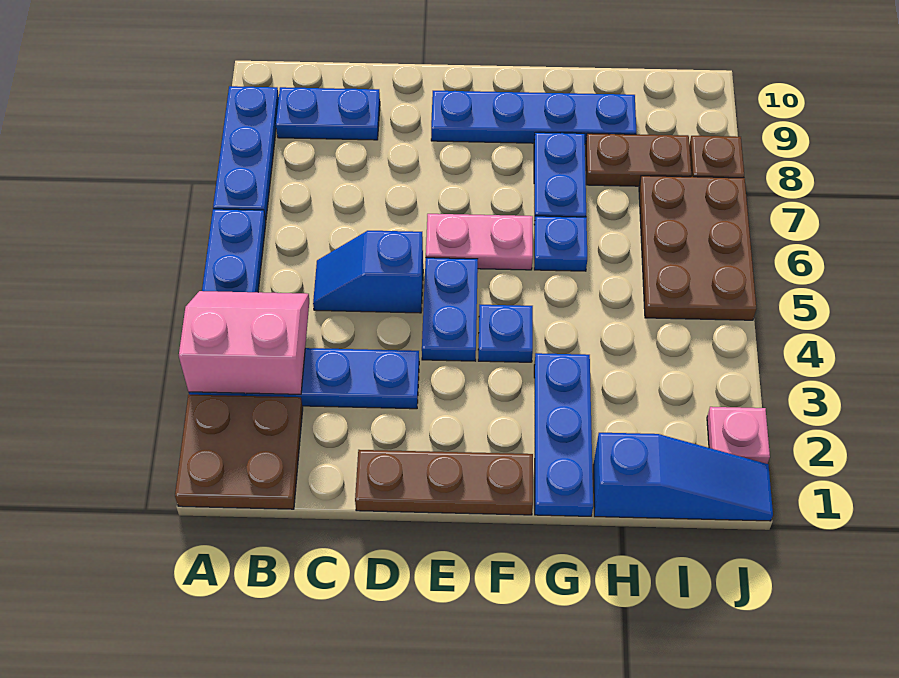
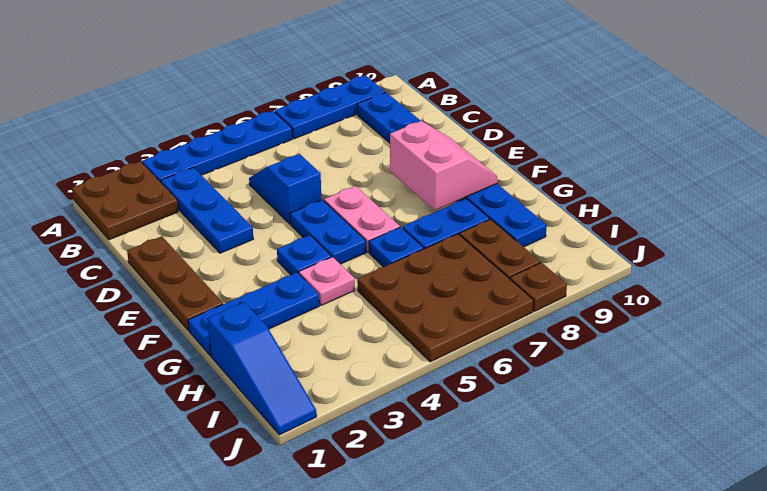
pink slope A3:B4 level 2 top 3 -> pink slope E8:F9 level 2 top 8
blue plate E4:E5 level 1 -> blue plate E5:F5 level 1
brown plate I5:J7 level 1 -> brown plate H5:J7 level 1
pink plate J2 level 1 -> pink plate G4 level 1

